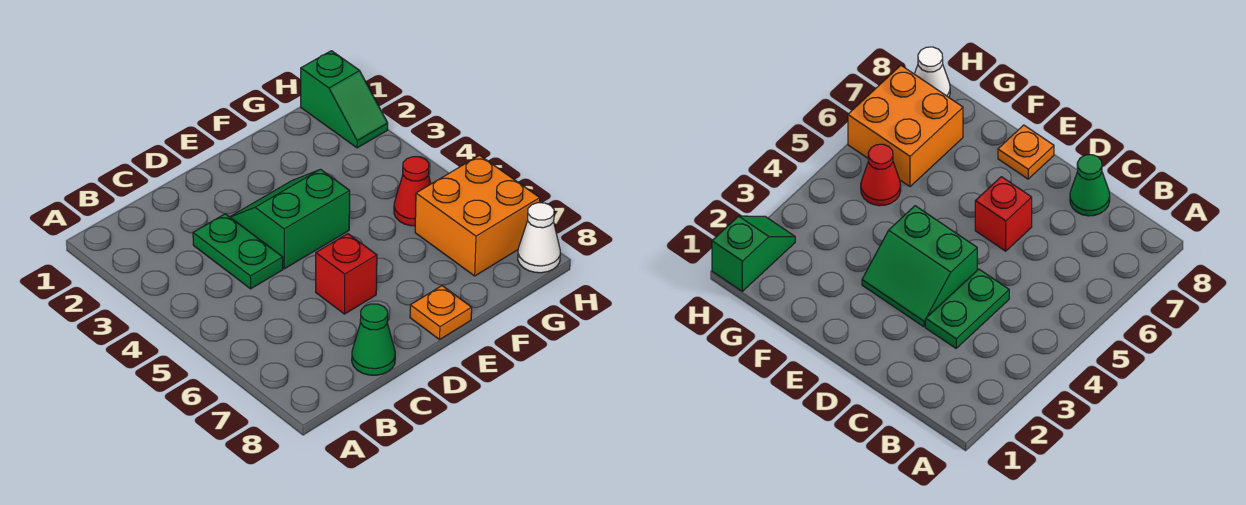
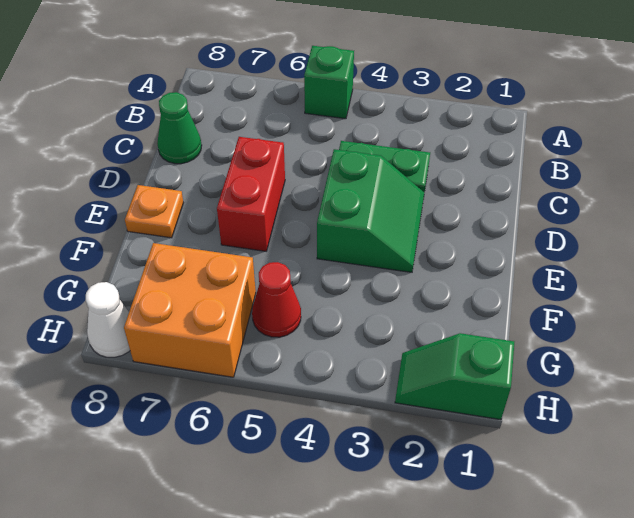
none -> green brick A5 level 1
red brick D6 level 1 -> red brick D6:E6 level 1

